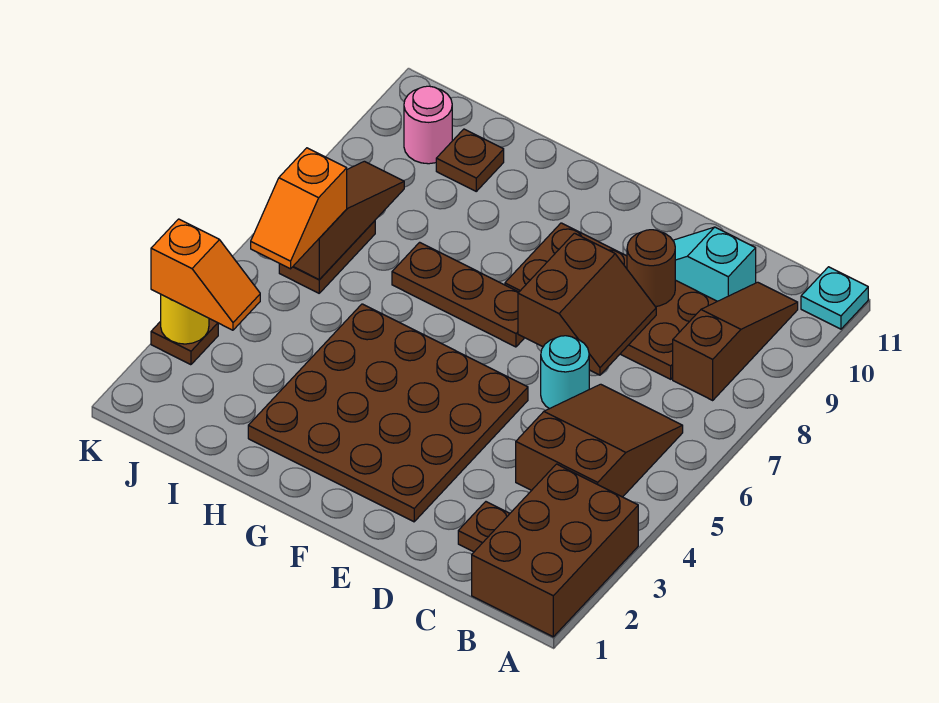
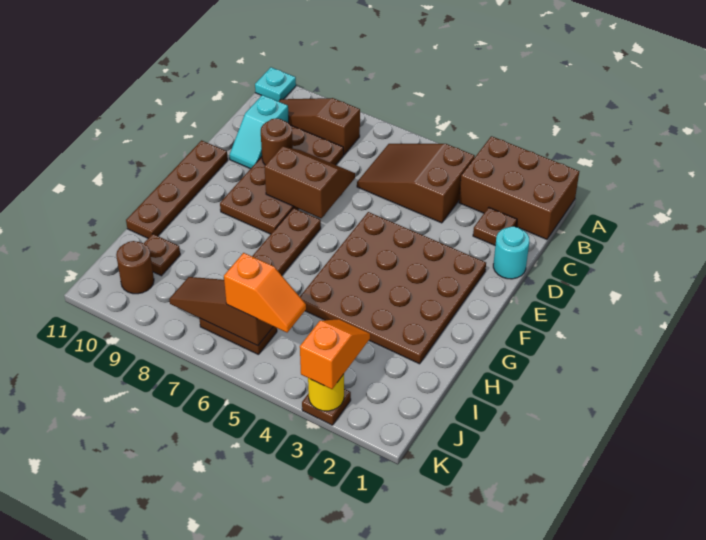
cyan round brick D6 level 1 -> cyan round brick D1 level 1
none -> brown plate E11:H11 level 1
pink round brick J10 level 1 -> brown round brick J10 level 1

